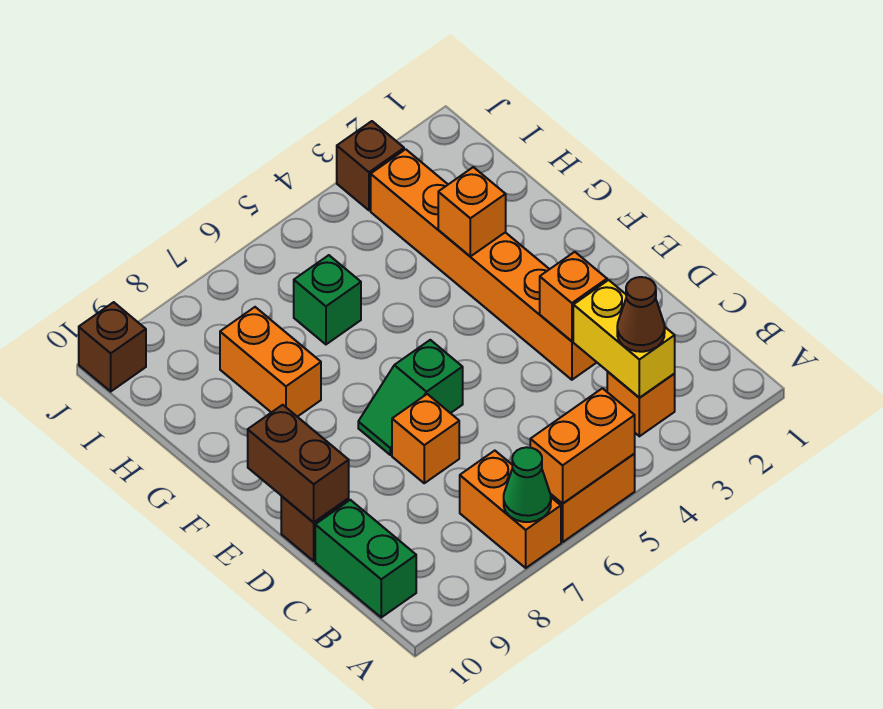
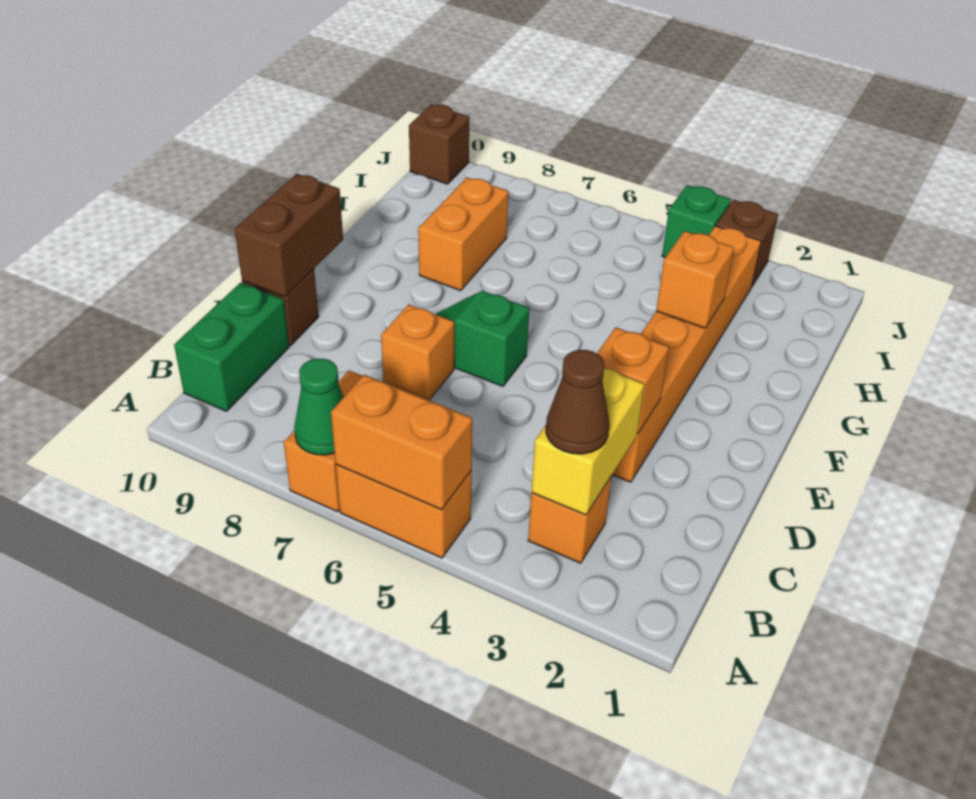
green brick H6 level 1 -> green brick J4 level 1

